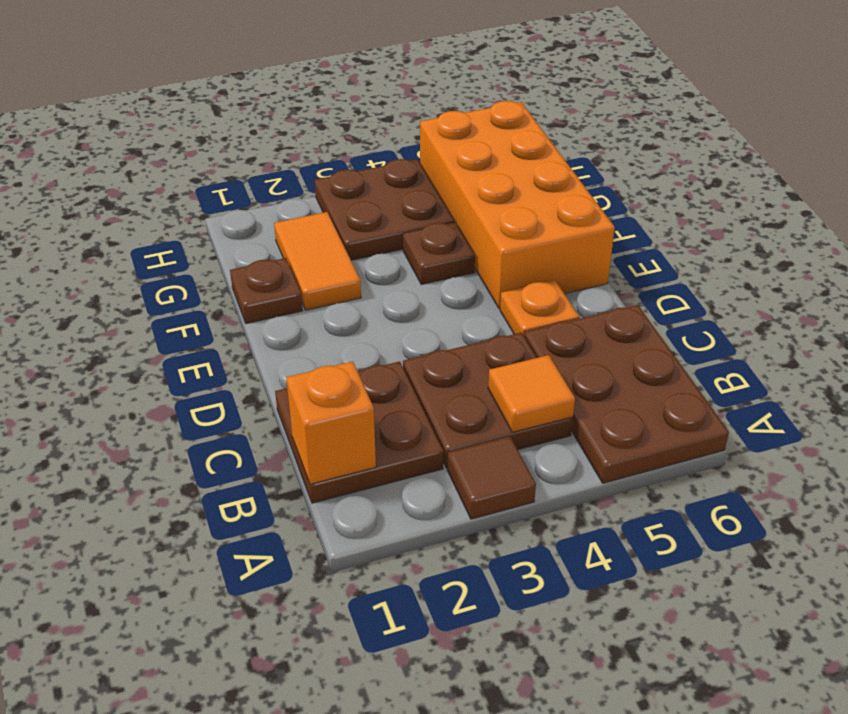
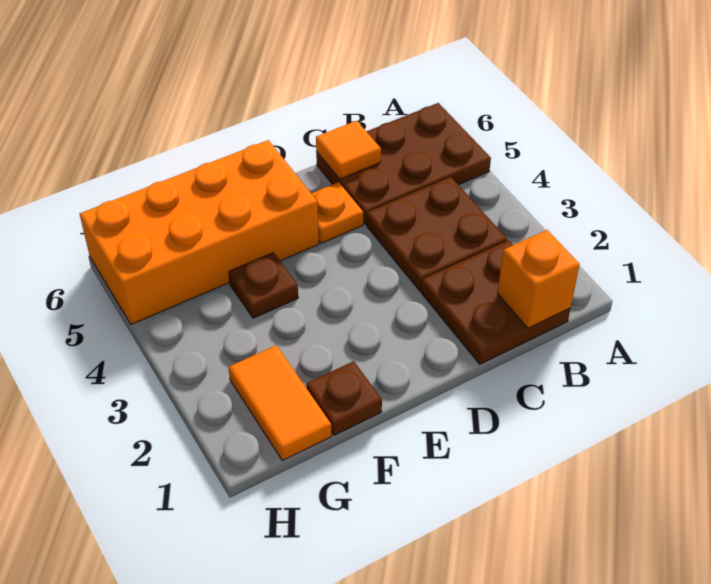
brown tile A3 level 1 -> none
orange tile B4 level 2 -> orange tile C6 level 2
orange tile F2:G2 level 1 -> orange tile G1:G2 level 1
brown plate G3:H4 level 1 -> none

